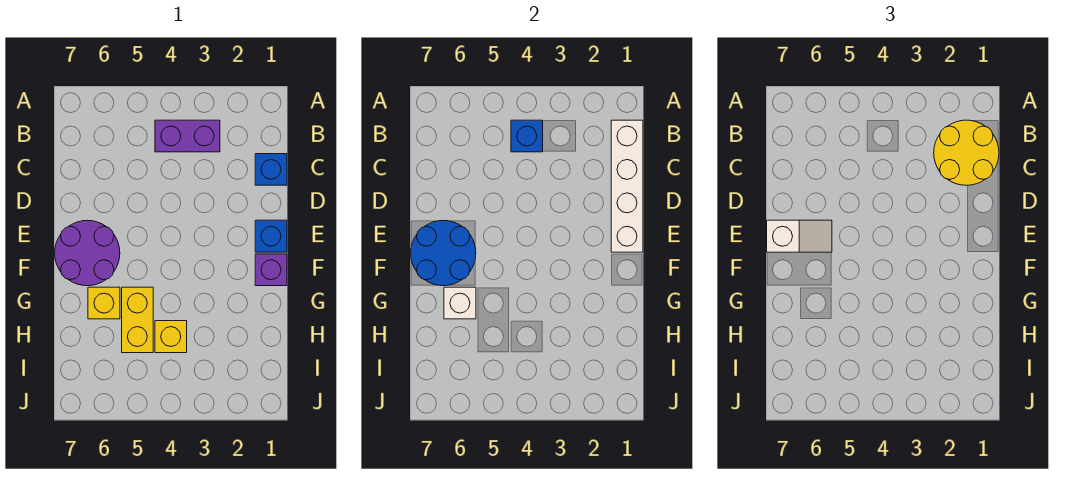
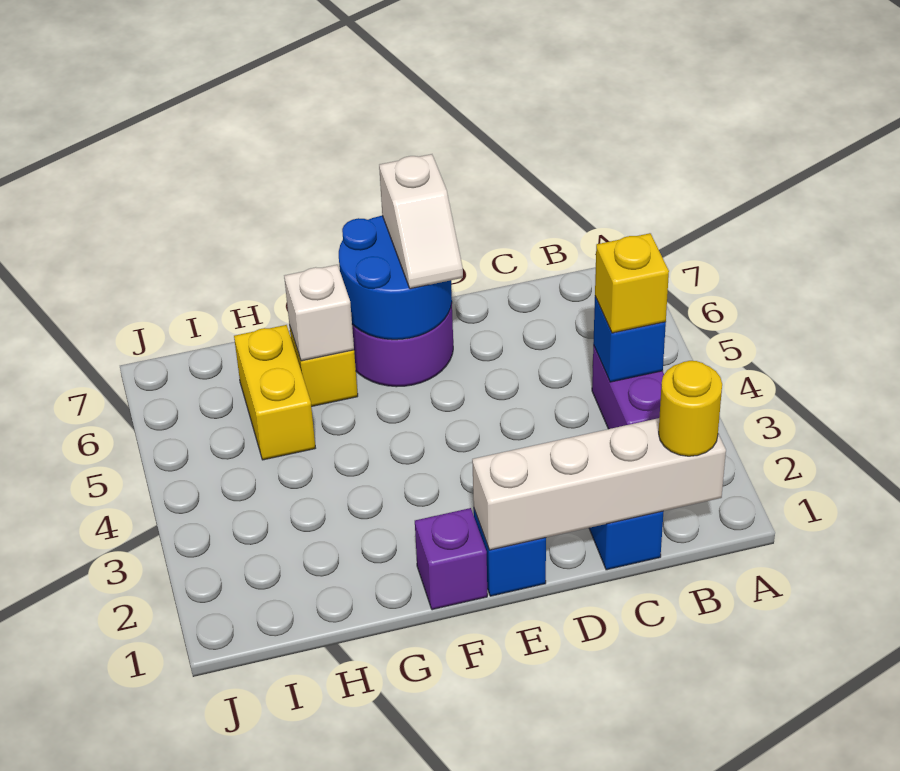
yellow round brick B1:C2 level 3 -> yellow round brick B1 level 3
yellow brick G5:H5 level 1 -> yellow brick H5:H6 level 1
yellow brick H4 level 1 -> yellow brick B4 level 3

